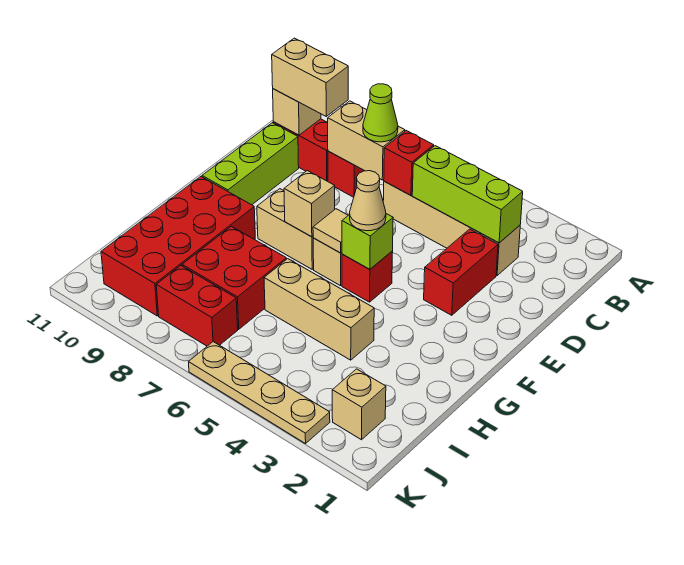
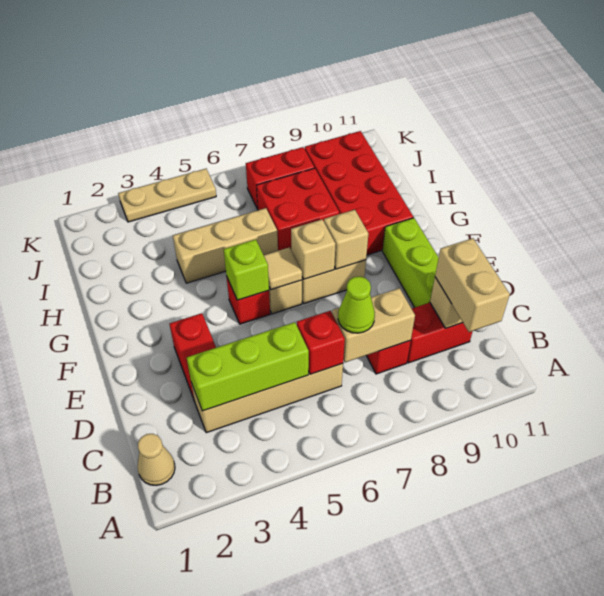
tan brick C9:C10 level 3 -> tan brick B10:C10 level 3
tan cone F5 level 3 -> tan cone B1 level 1
tan brick J2 level 1 -> tan brick F8 level 2
tan plate K3:K6 level 1 -> tan plate K3:K5 level 1

